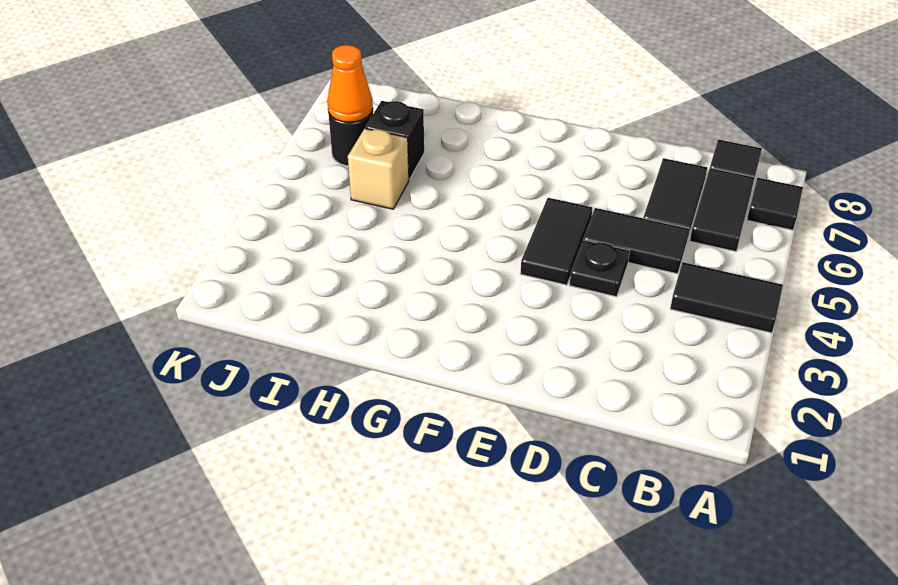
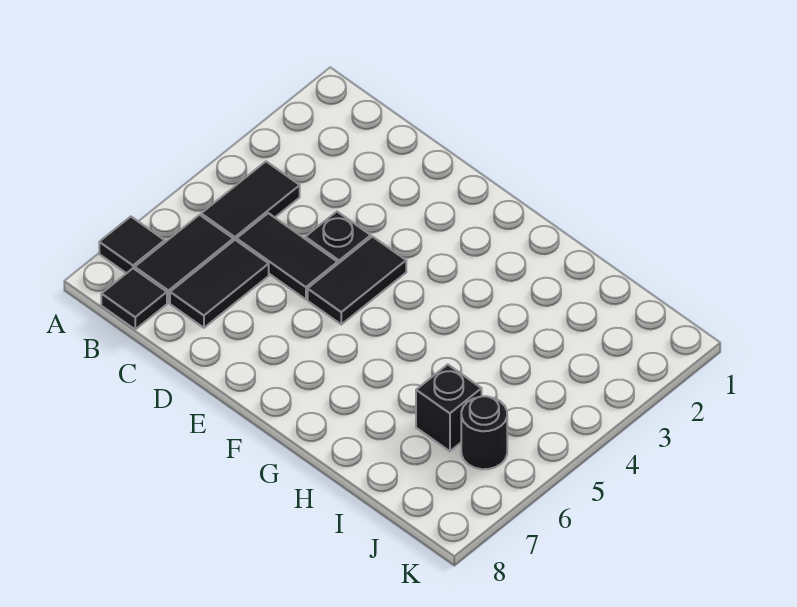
black tile A4:B4 level 1 -> black tile B4:B5 level 1
tan brick I5 level 1 -> none
orange cone J6 level 2 -> none

